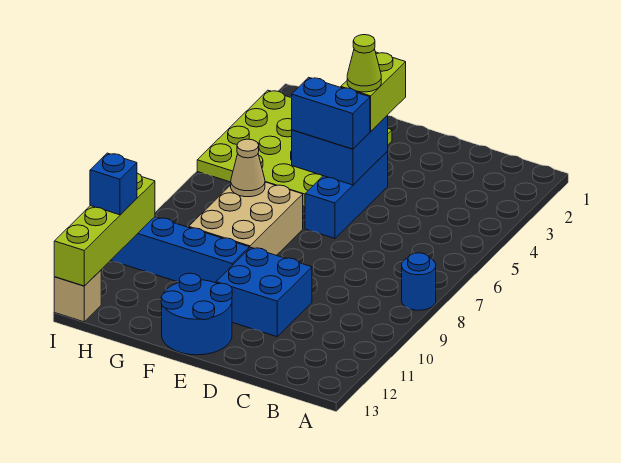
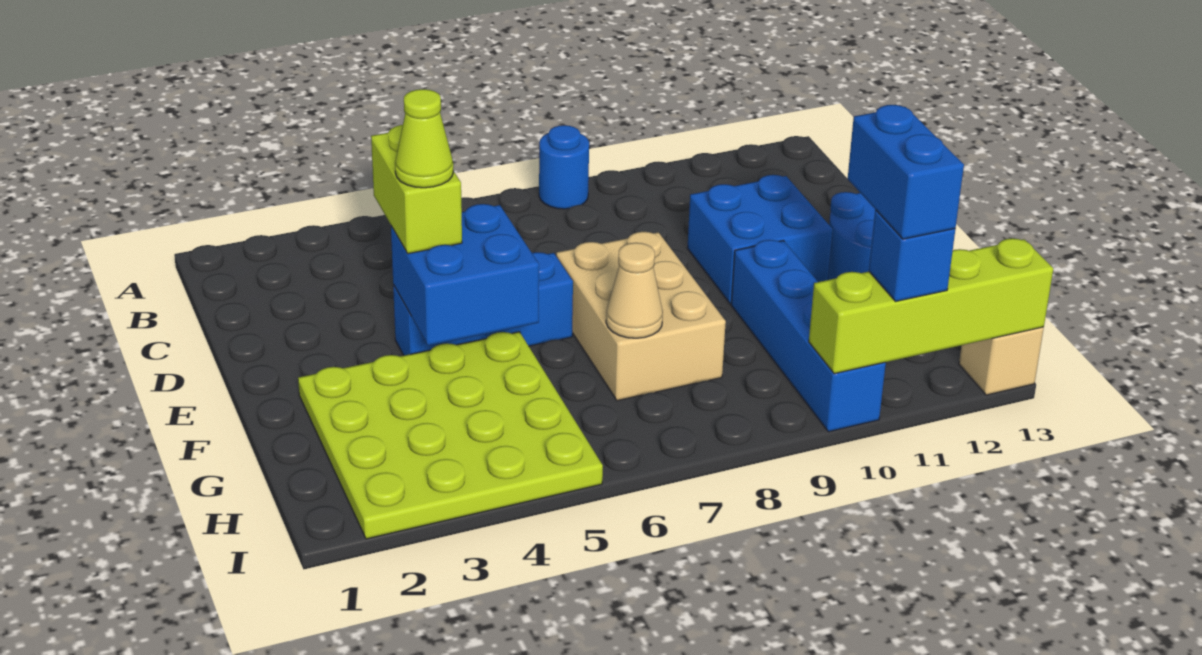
lime brick E3:E4 level 3 -> lime brick D4:E4 level 3
blue brick E5:F5 level 3 -> blue brick H11:I11 level 4
tan brick F7:G9 level 1 -> tan brick E7:G8 level 1

